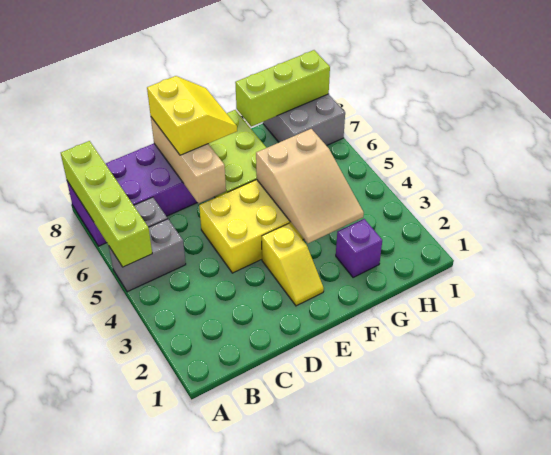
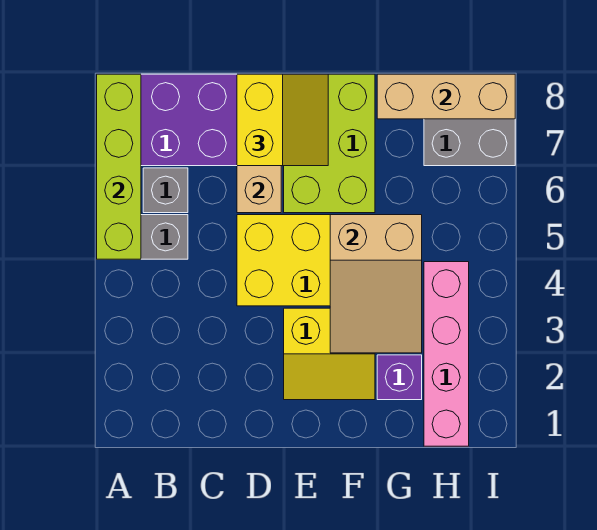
yellow slope E2:E3 level 1 top 3 -> yellow slope E2:F3 level 1 top 3
lime brick G8:I8 level 2 -> tan brick G8:I8 level 2
none -> pink brick H1:H4 level 1

